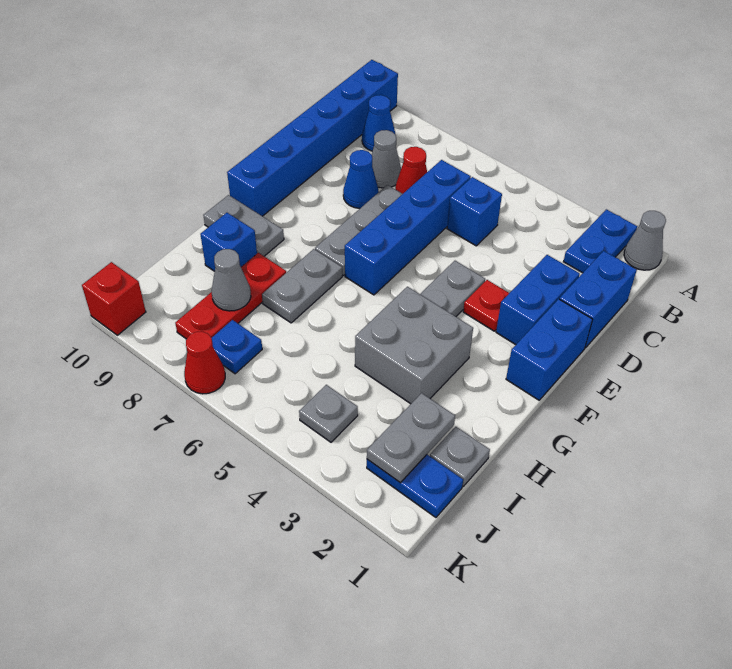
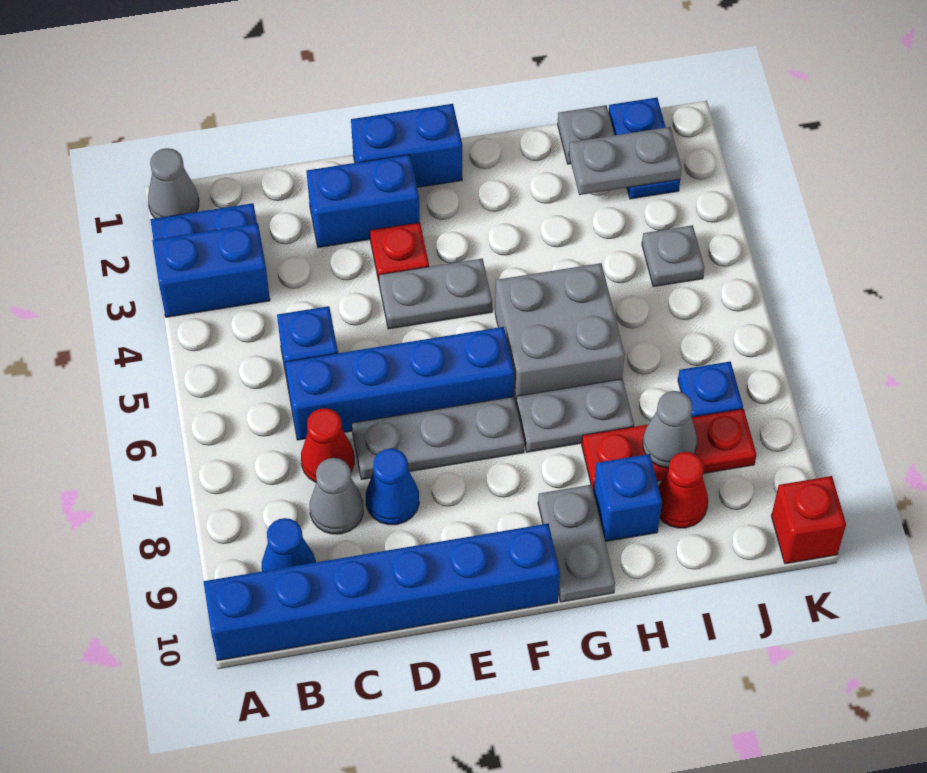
blue brick C1:D1 level 1 -> blue brick A3:B3 level 1
grey brick G3:H4 level 1 -> grey brick G5:H6 level 1
red cone K7 level 1 -> red cone I9 level 1

